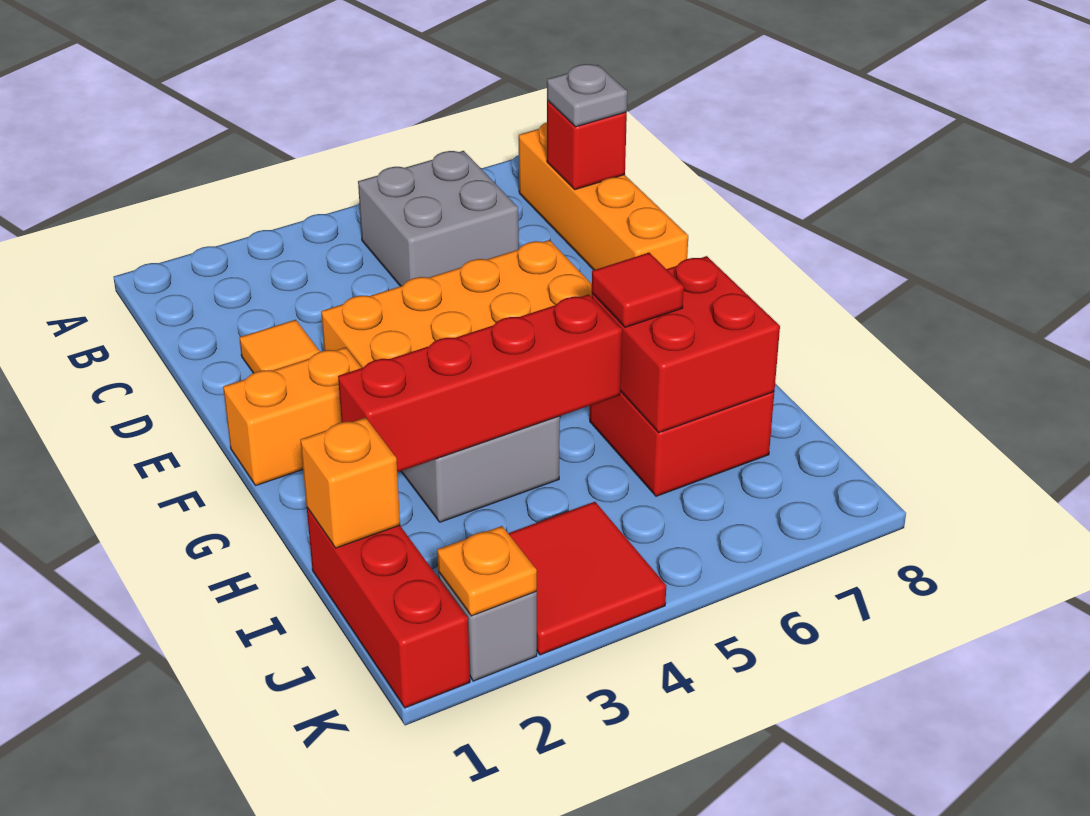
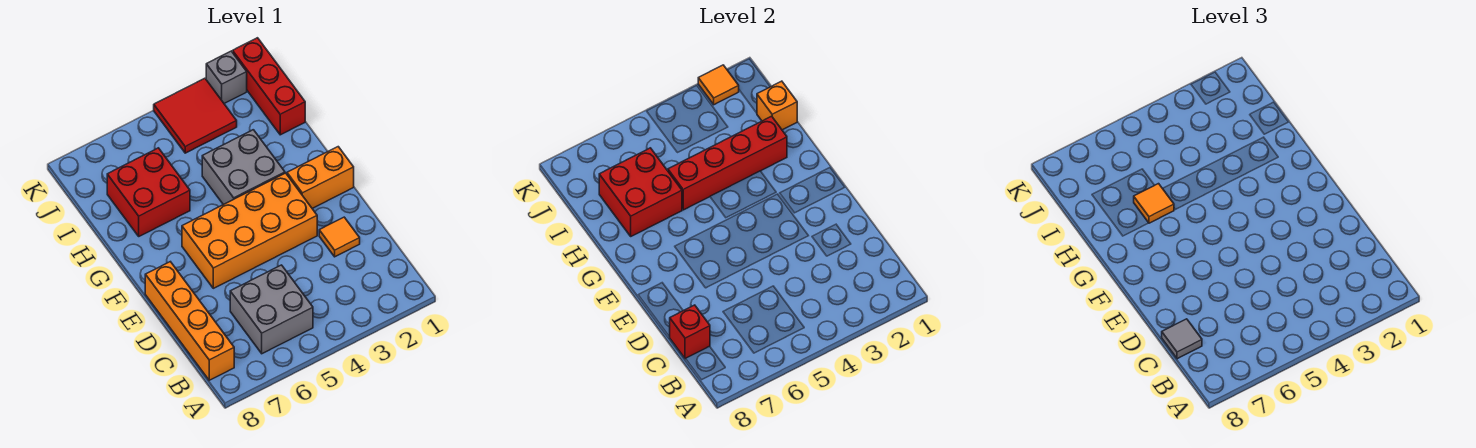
grey plate C8 level 3 -> grey tile C8 level 3
red tile H6 level 3 -> orange tile H6 level 3
orange plate K2 level 2 -> orange tile K2 level 2

